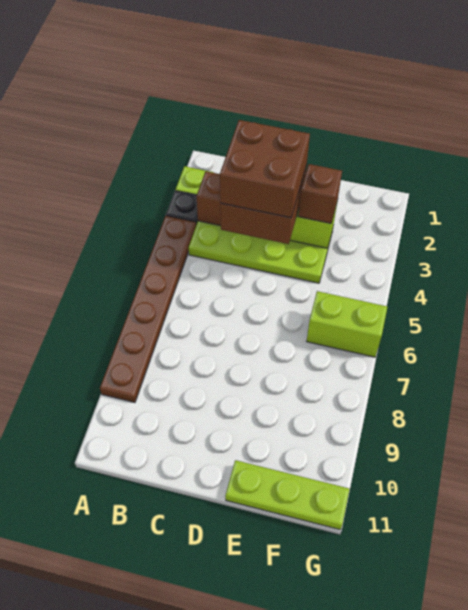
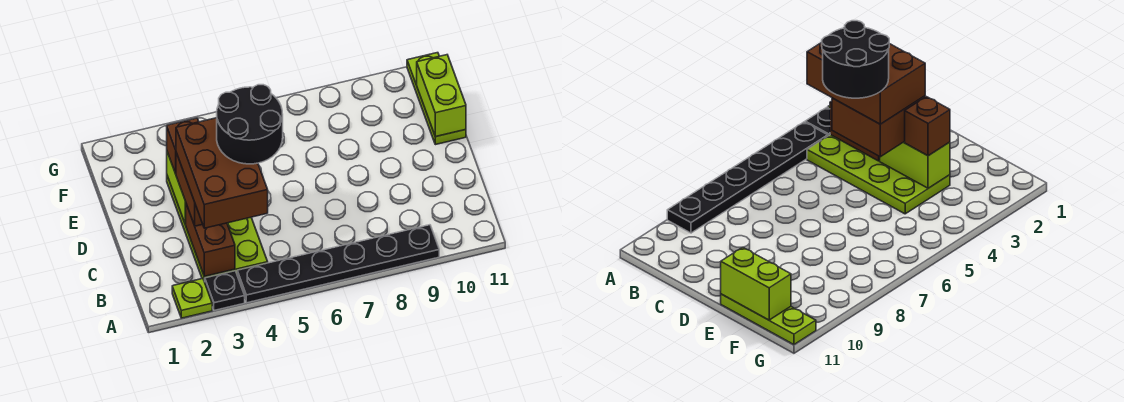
brown plate A4:A9 level 1 -> black plate A4:A9 level 1
brown brick C3:D4 level 4 -> brown brick B3:D4 level 4
none -> black round brick C4:D5 level 5
lime brick F6:G6 level 1 -> lime brick E11:F11 level 2

